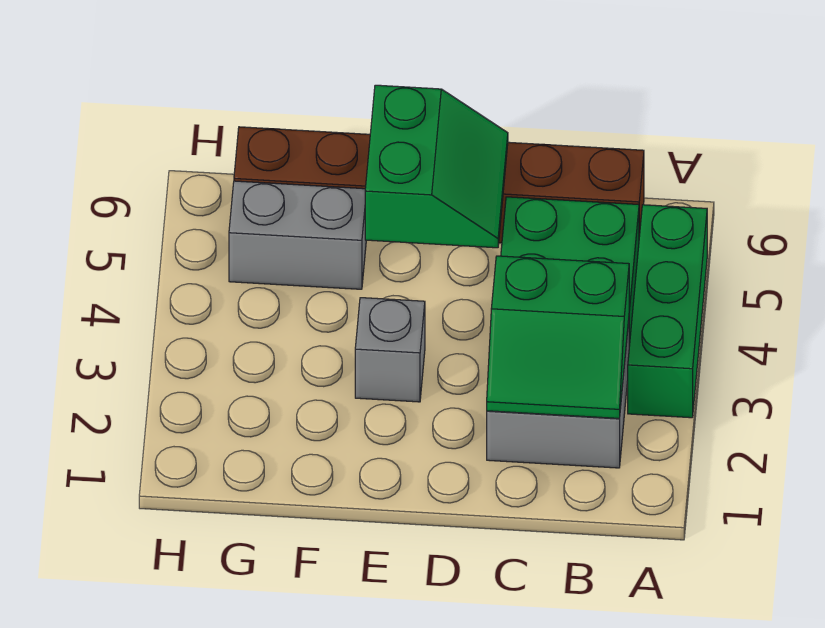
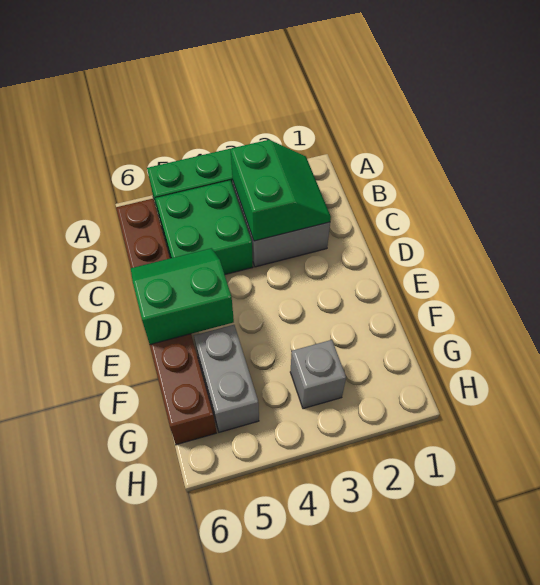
grey brick E3 level 1 -> grey brick G3 level 1

